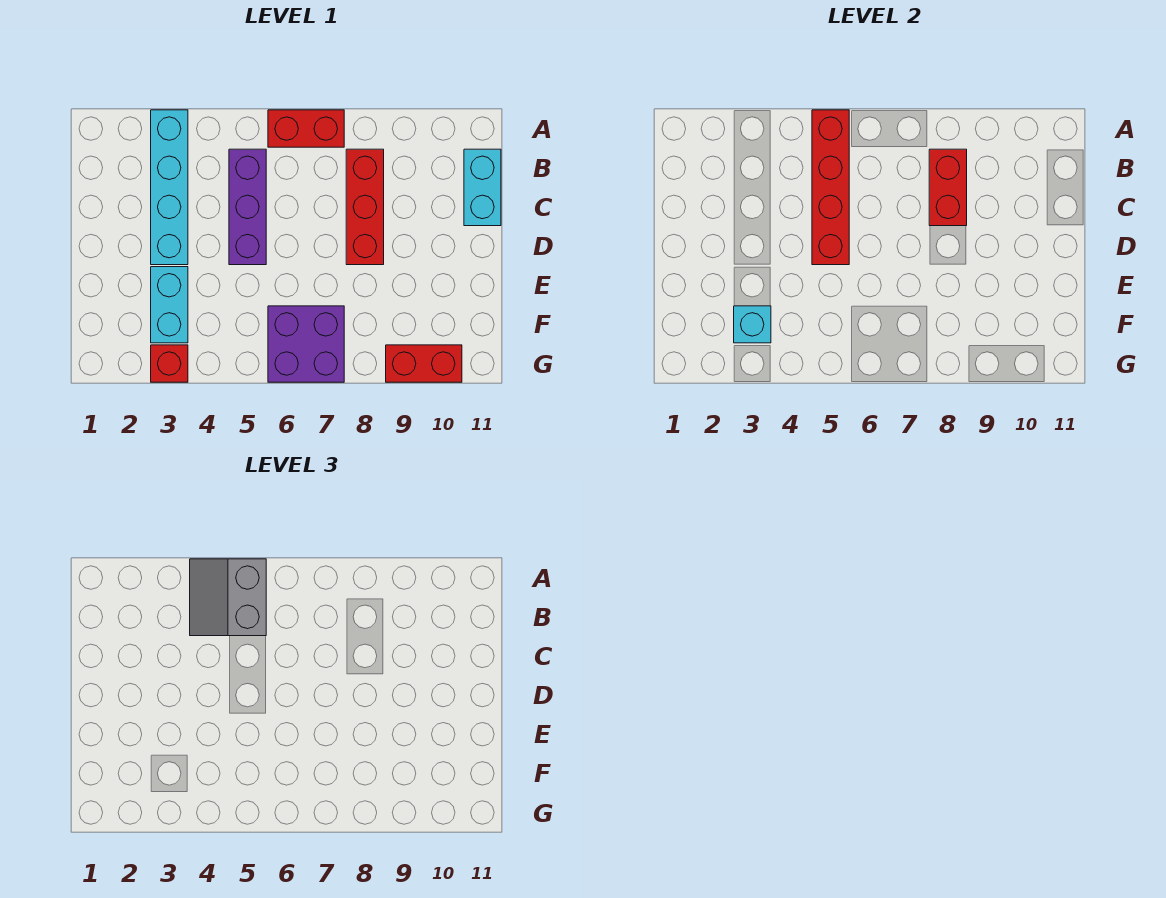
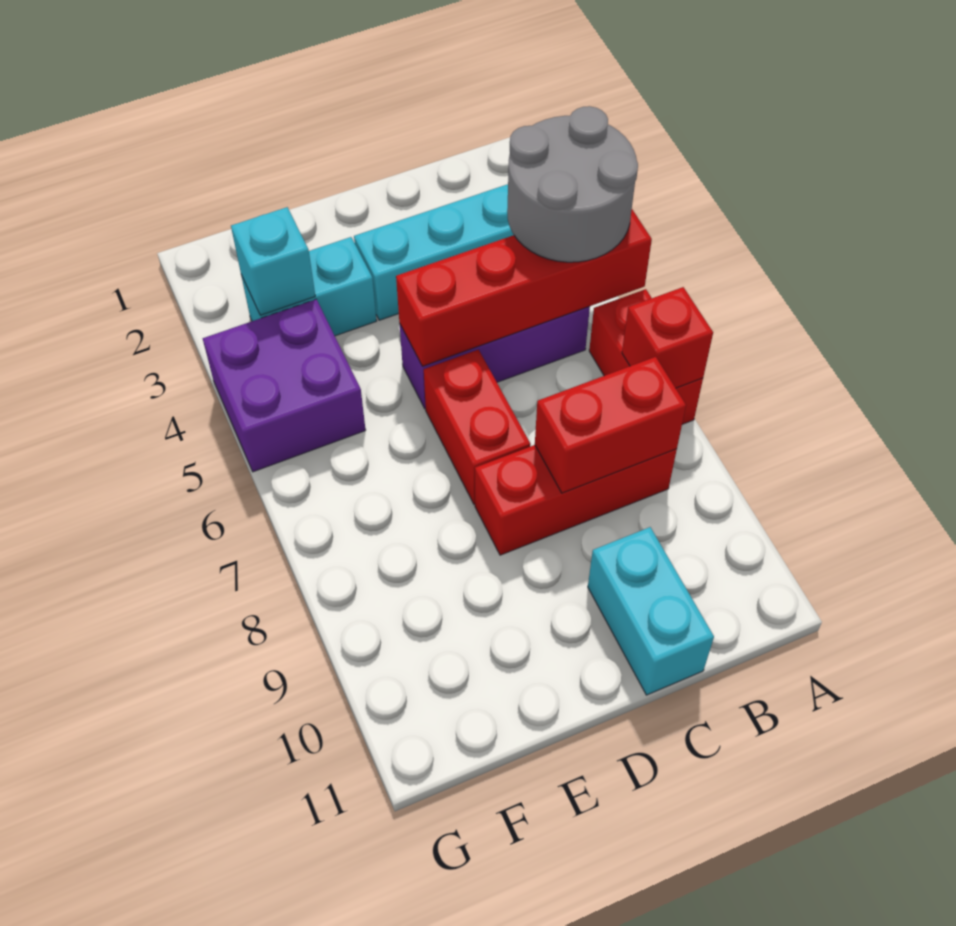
grey slope A4:B5 level 3 top 5 -> grey round brick A4:B5 level 3
cyan brick B11:C11 level 1 -> cyan brick C10:C11 level 1
purple brick F6:G7 level 1 -> purple brick F4:G5 level 1
red brick G3 level 1 -> red brick A7 level 2
red brick G9:G10 level 1 -> red brick D6:D7 level 1

